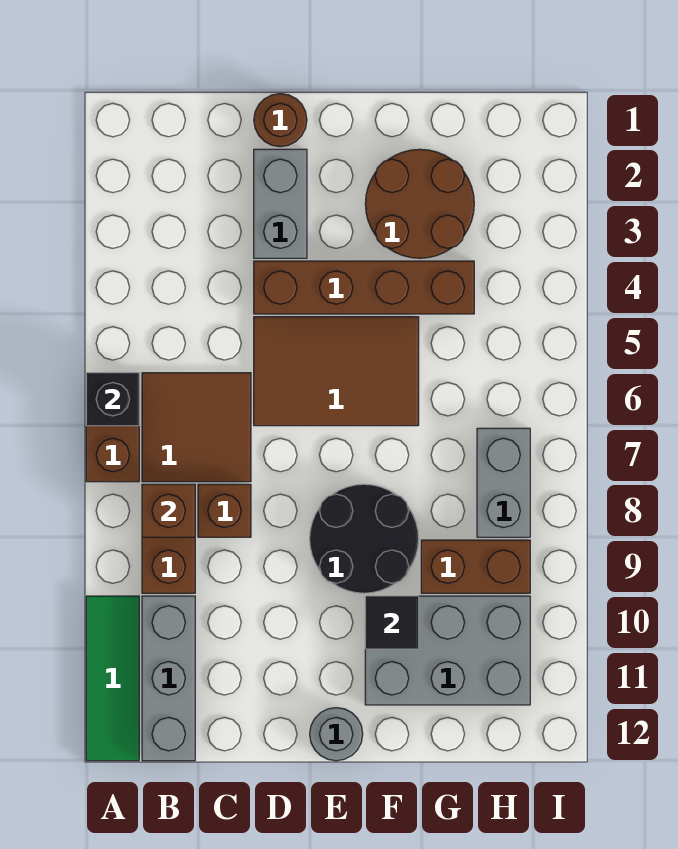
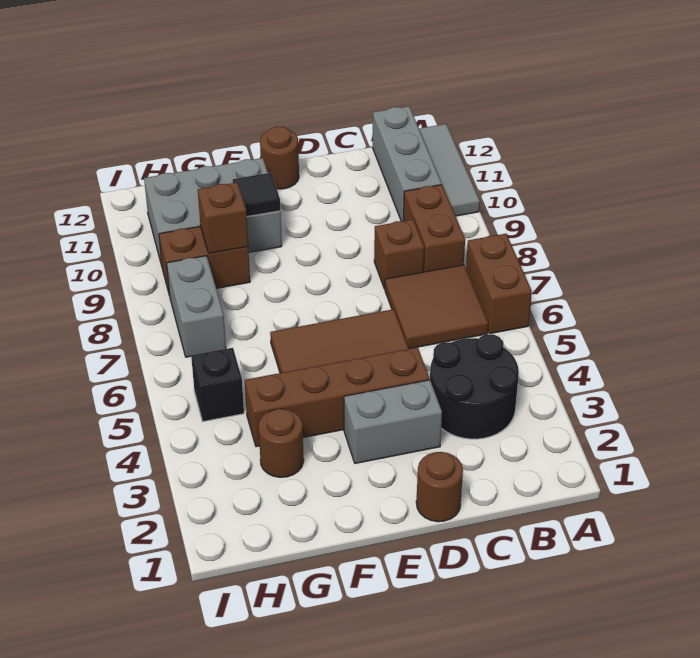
black brick A6 level 2 -> black brick H5 level 1
green tile A10:A12 level 1 -> grey tile A10:A12 level 1
brown brick B8 level 2 -> brown brick G9 level 2
grey brick D2:D3 level 1 -> grey brick D3:E3 level 1
black round brick E8:F9 level 1 -> black round brick B3:C4 level 1
grey round brick E12 level 1 -> brown round brick E12 level 1
brown round brick F2:G3 level 1 -> brown round brick G3 level 1

